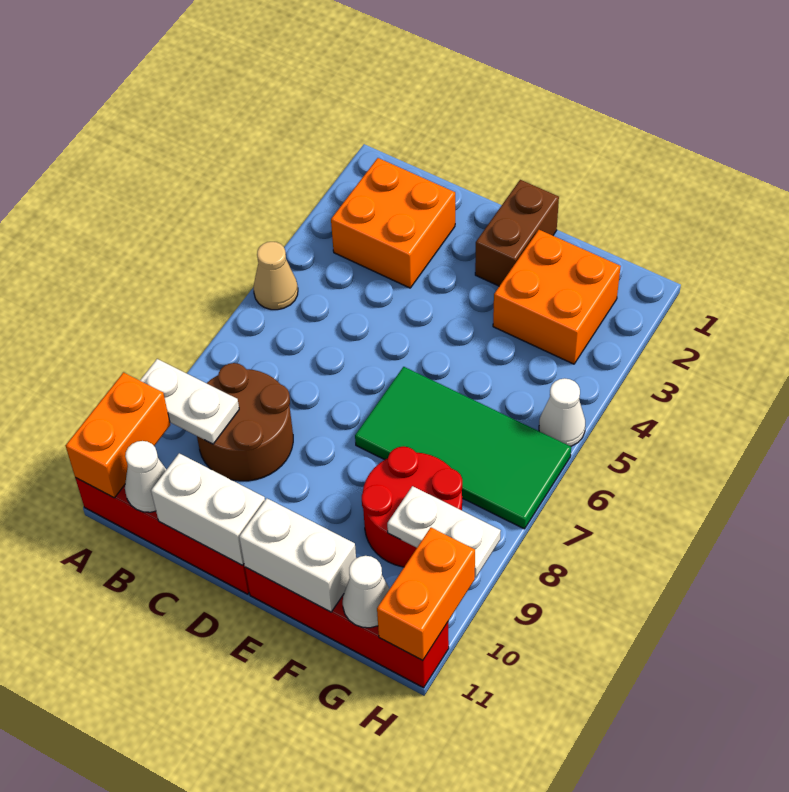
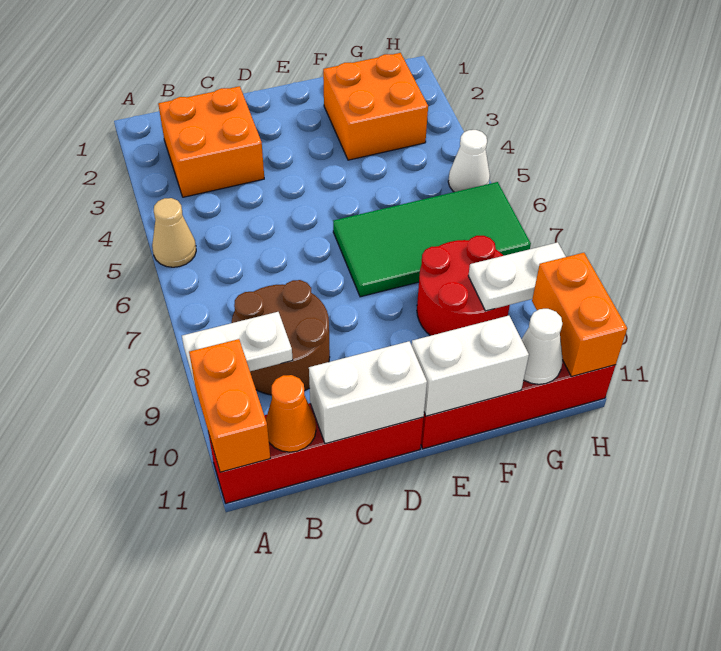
white cone B11 level 2 -> orange cone B11 level 2
brown brick E1:E2 level 1 -> none

